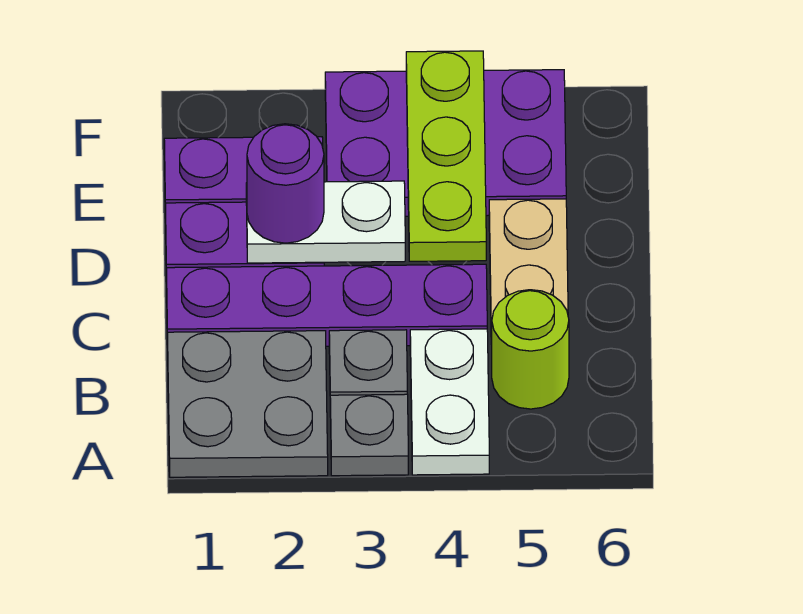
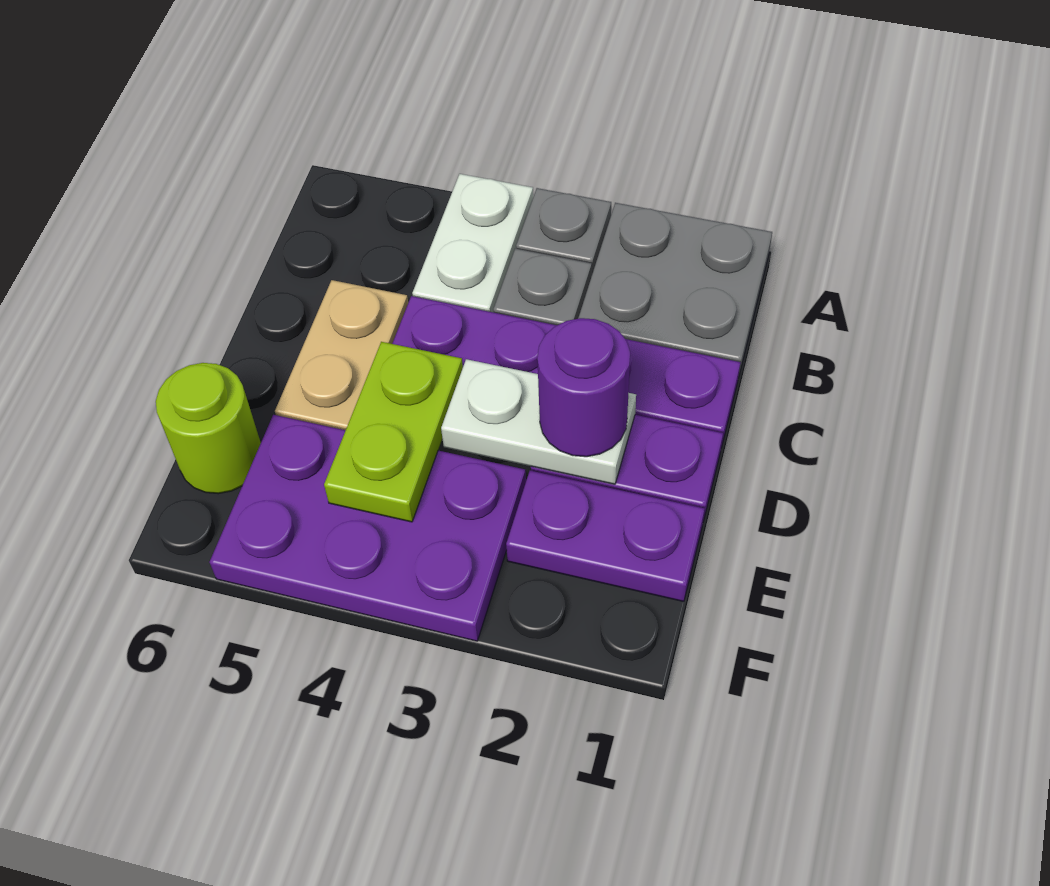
lime round brick B5 level 1 -> lime round brick E6 level 1
lime plate D4:F4 level 2 -> lime plate D4:E4 level 2

